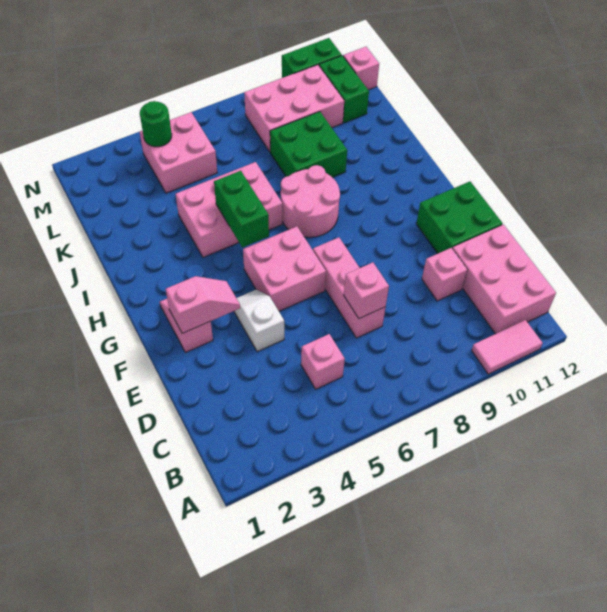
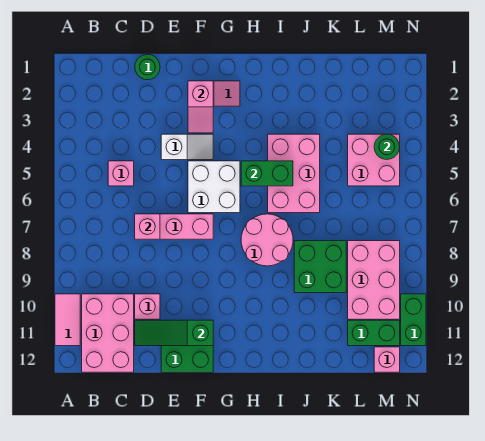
pink brick B11:D12 level 1 -> pink brick B10:C12 level 1
none -> green round brick D1 level 1
none -> green slope D11:F11 level 2 top F
pink brick F5:G6 level 1 -> white brick F5:G6 level 1

